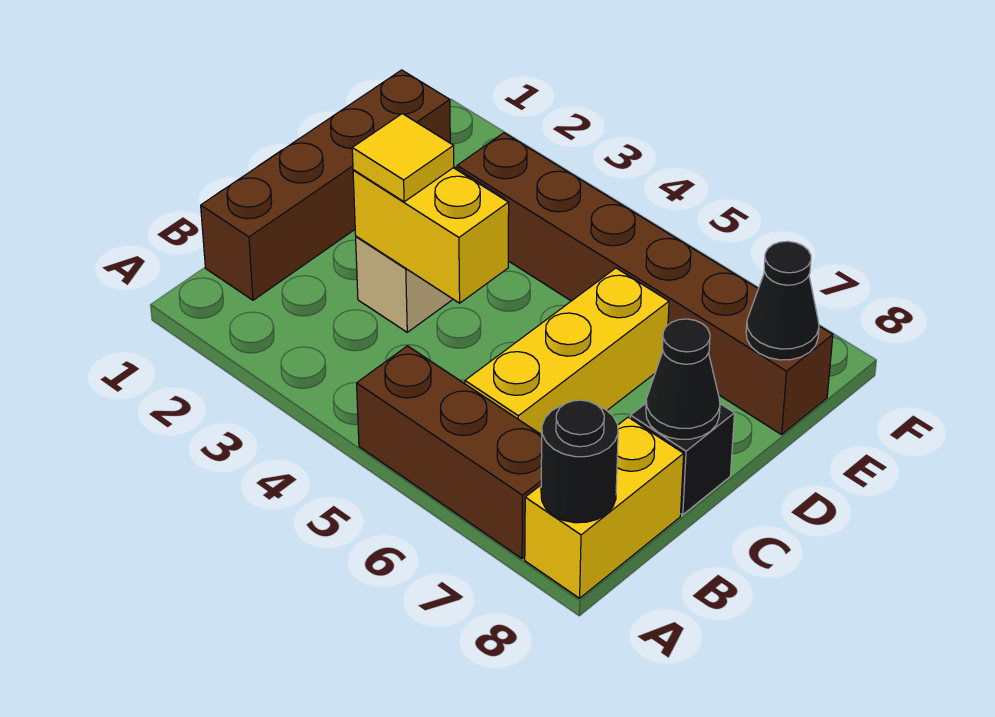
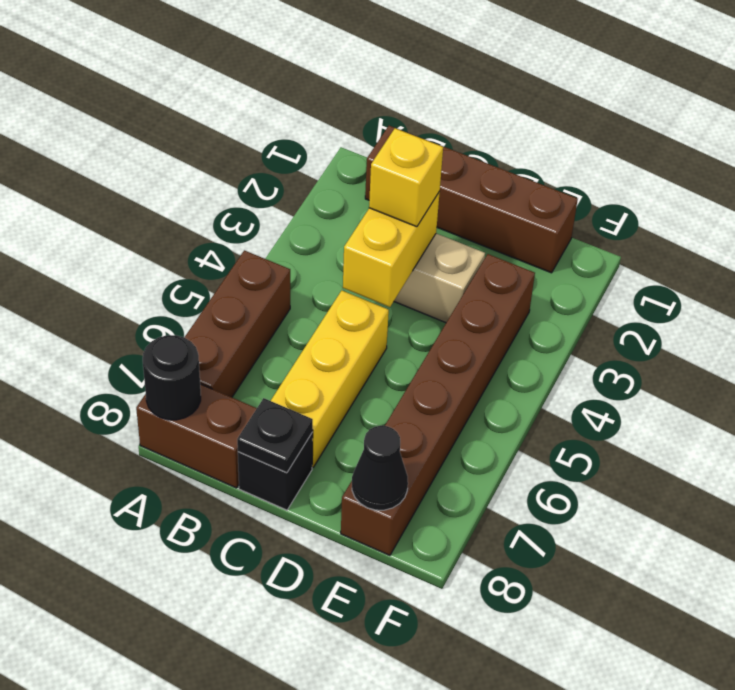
yellow brick A8:B8 level 1 -> brown brick A8:B8 level 1
yellow brick B6:D6 level 1 -> yellow brick C5:C7 level 1
yellow tile C3 level 3 -> yellow brick C3 level 3
black cone C8 level 2 -> black plate C8 level 2

